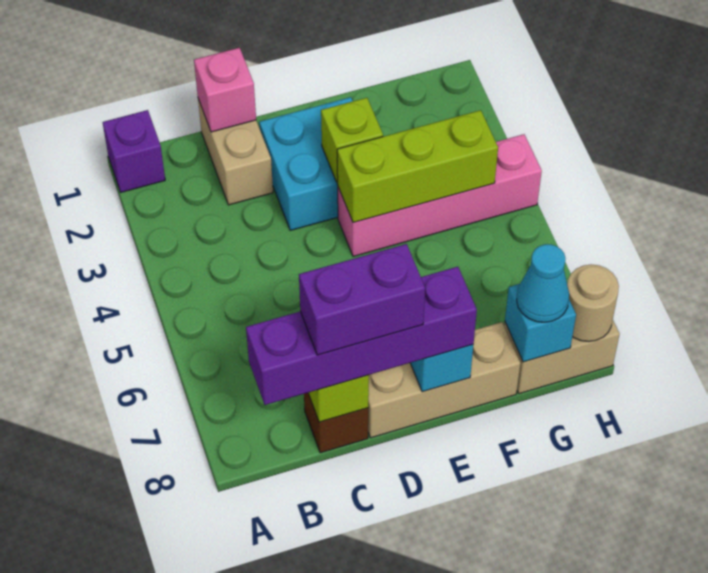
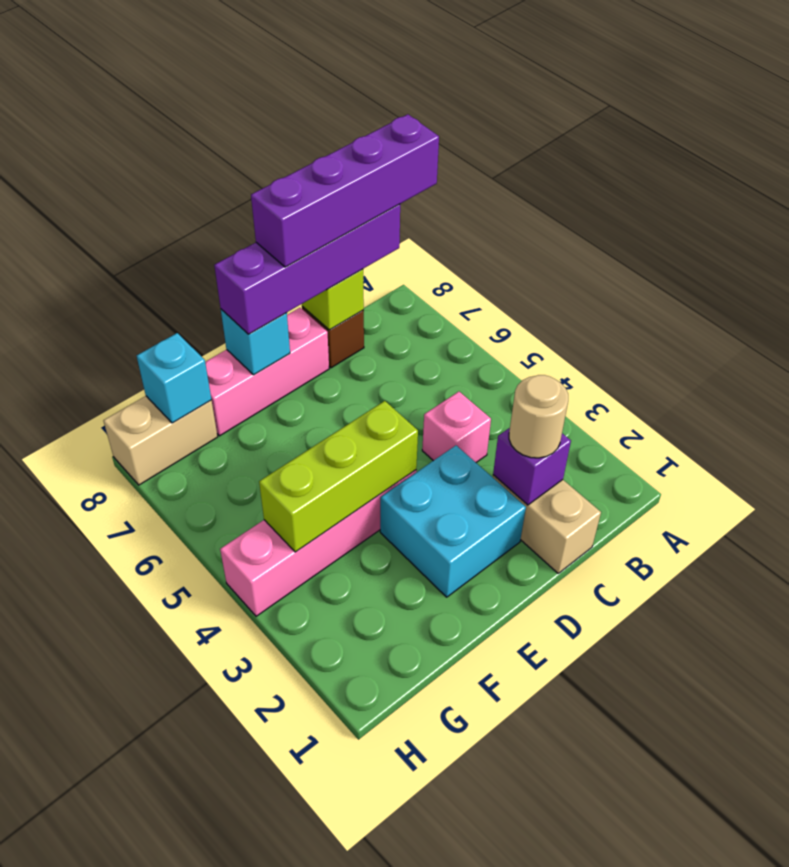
purple brick A1 level 1 -> purple brick C2 level 2
pink brick C1 level 2 -> pink brick C4 level 1
purple brick C8:D8 level 4 -> purple brick A8:D8 level 4
tan brick D8:F8 level 1 -> pink brick D8:F8 level 1
lime brick E3 level 2 -> none
cyan cone G8 level 3 -> none
tan round brick H8 level 2 -> tan round brick C2 level 3

